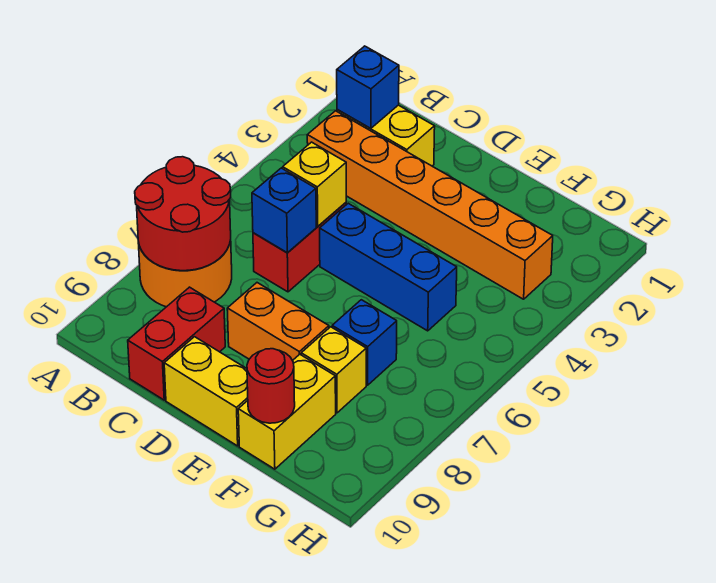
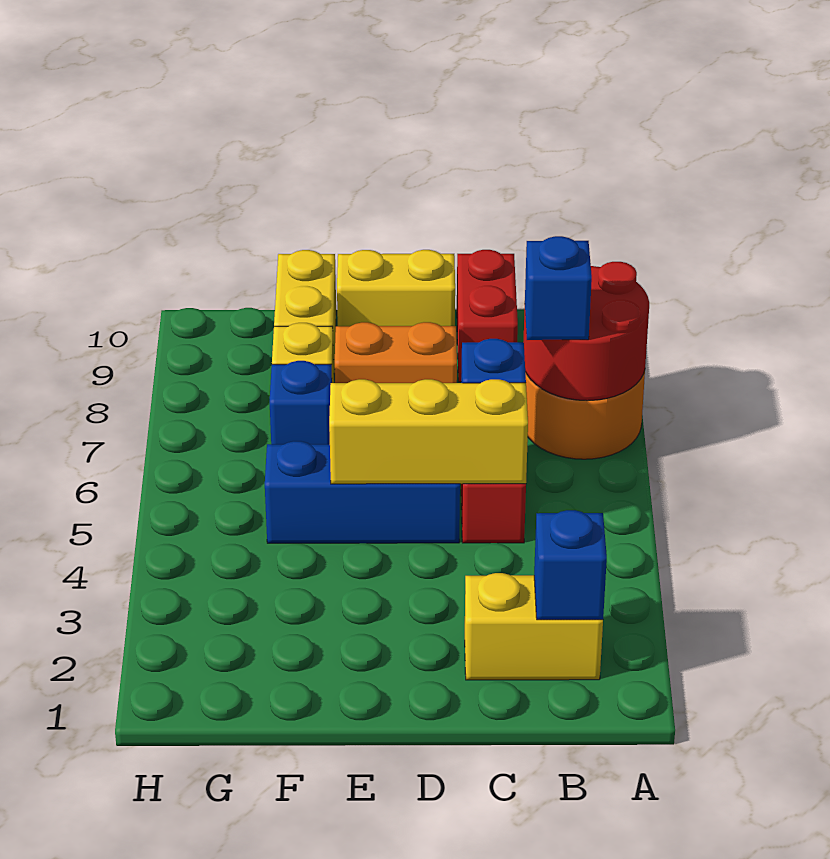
orange brick B3:G3 level 1 -> none
none -> blue brick B7 level 3
yellow brick C5 level 2 -> yellow brick C5:E5 level 2
red round brick F10 level 2 -> none

